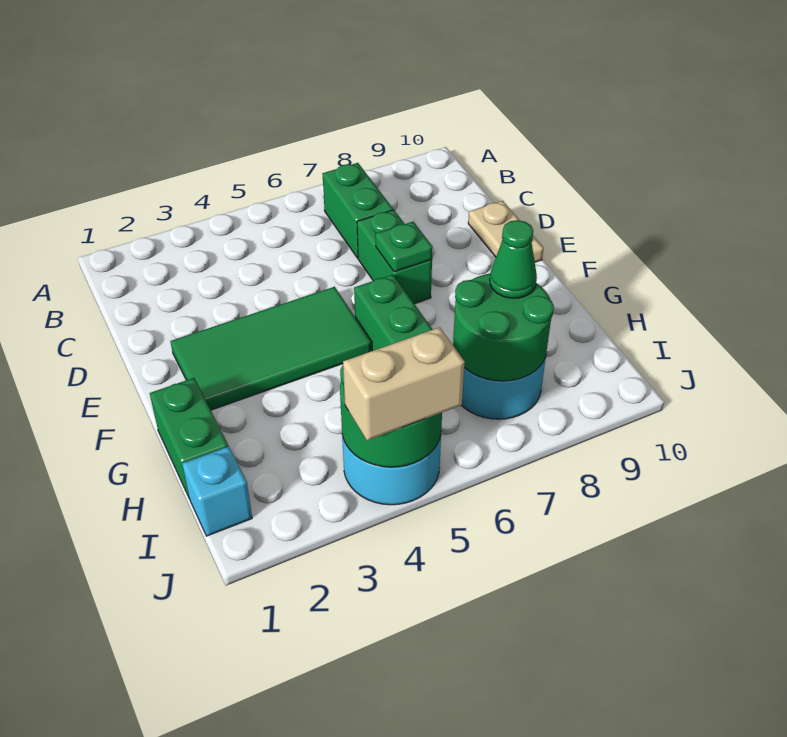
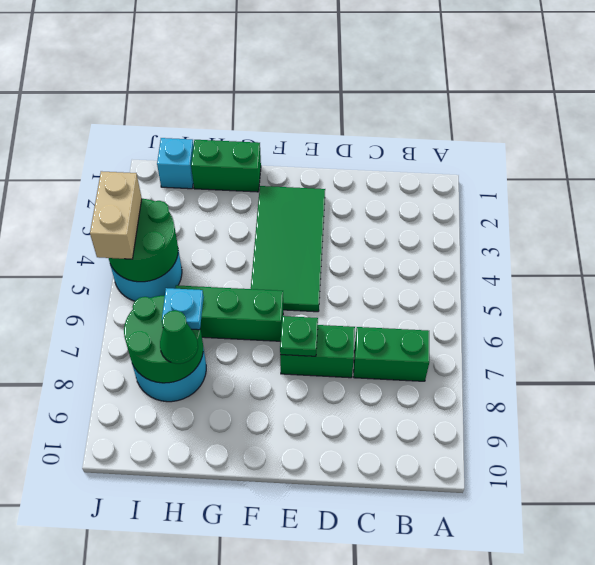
tan plate D10:E10 level 1 -> none
none -> cyan plate H7 level 3

